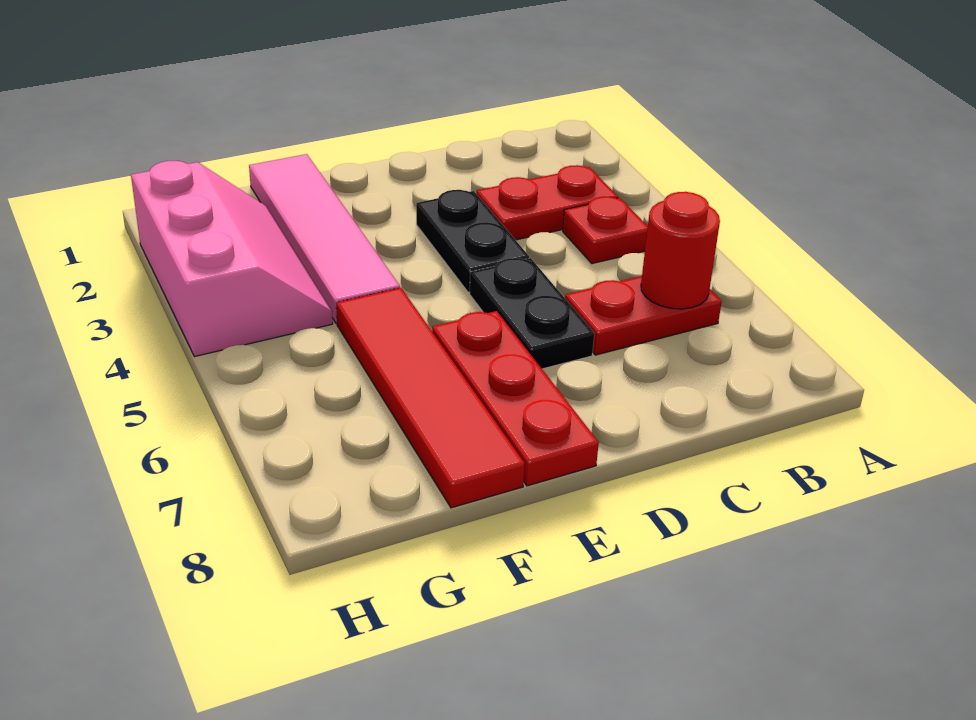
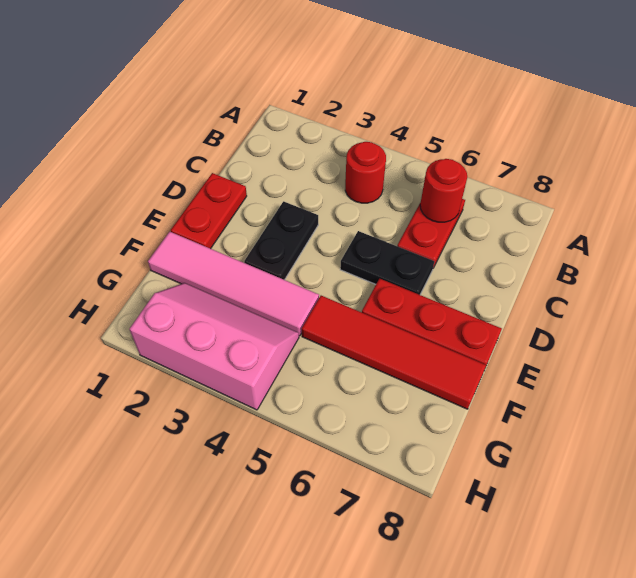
red plate B3:C3 level 1 -> red plate D1:E1 level 1
red plate B4 level 1 -> red round brick B4 level 1
black plate D3:D4 level 1 -> black plate D3:E3 level 1

